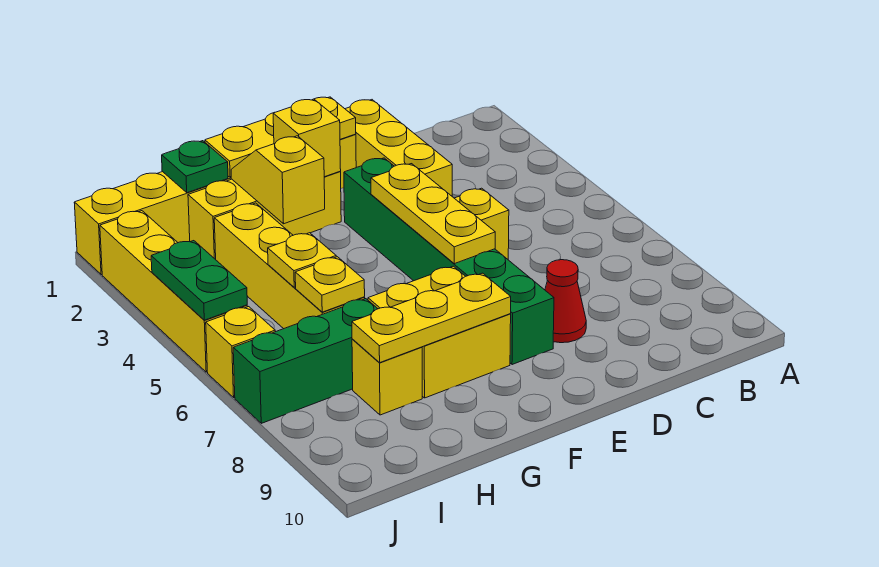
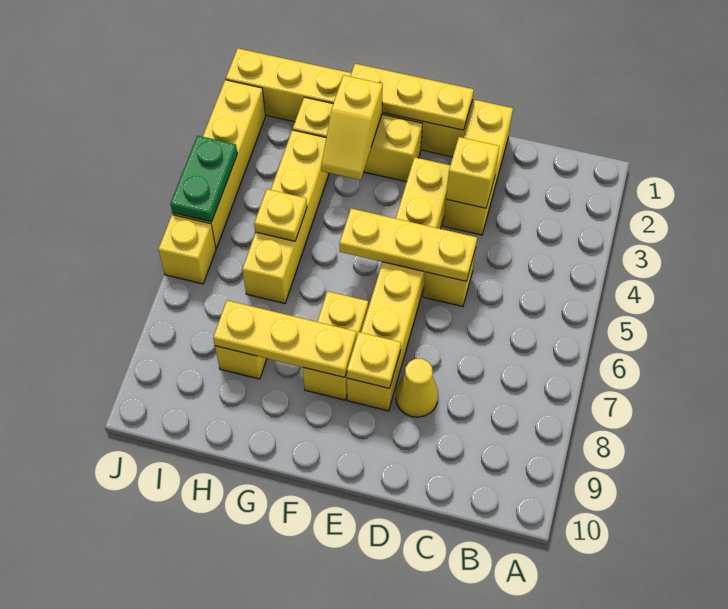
red cone D8 level 1 -> yellow cone D8 level 1
green brick E3:E8 level 1 -> yellow brick E3:E8 level 1
yellow plate E4:E6 level 2 -> yellow plate D5:F5 level 2
yellow brick F2 level 2 -> yellow brick D3 level 2
yellow brick F7:G8 level 1 -> yellow brick F7:F8 level 1
yellow slope G2:G3 level 2 top 3 -> yellow slope G2:G3 level 2 top 2
green plate H1 level 2 -> none
yellow plate H6 level 2 -> yellow plate E8 level 2
green brick H7:J7 level 1 -> none

